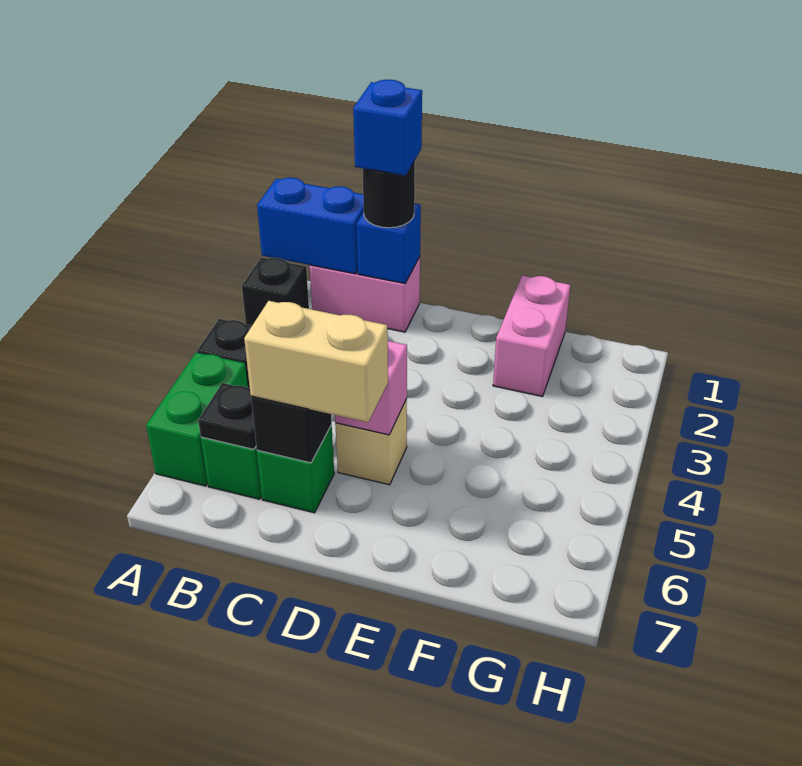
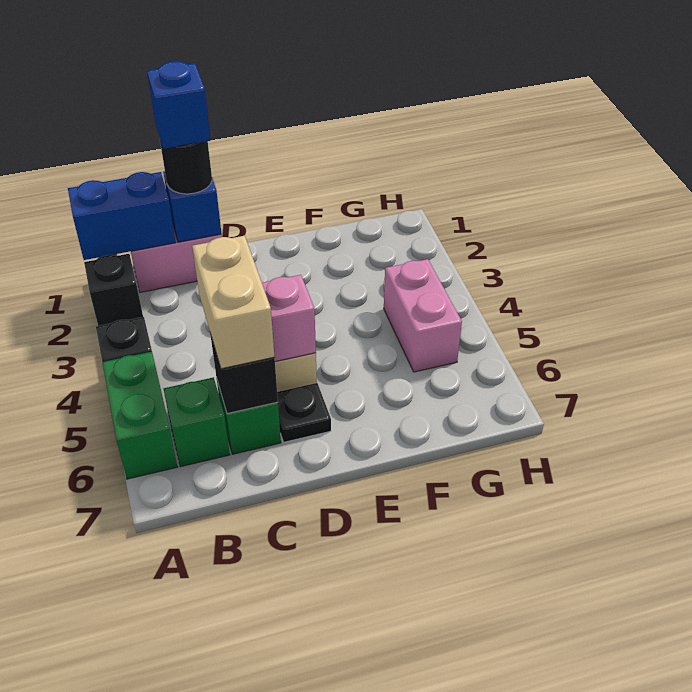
black plate B6 level 2 -> black plate D6 level 1
tan brick C6:D6 level 3 -> tan brick C5:C6 level 3
pink brick F1:F2 level 1 -> pink brick G4:G5 level 1

